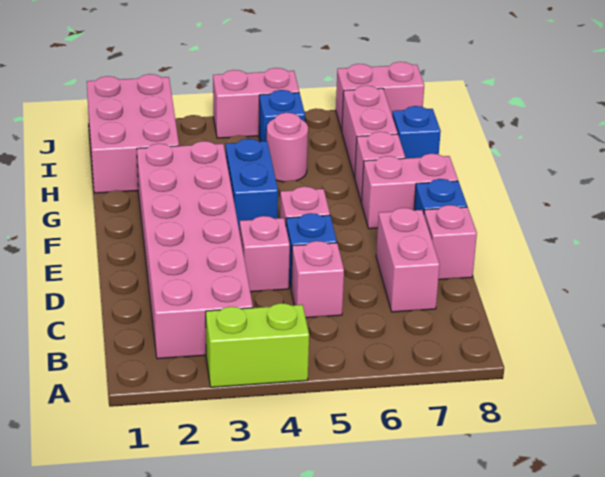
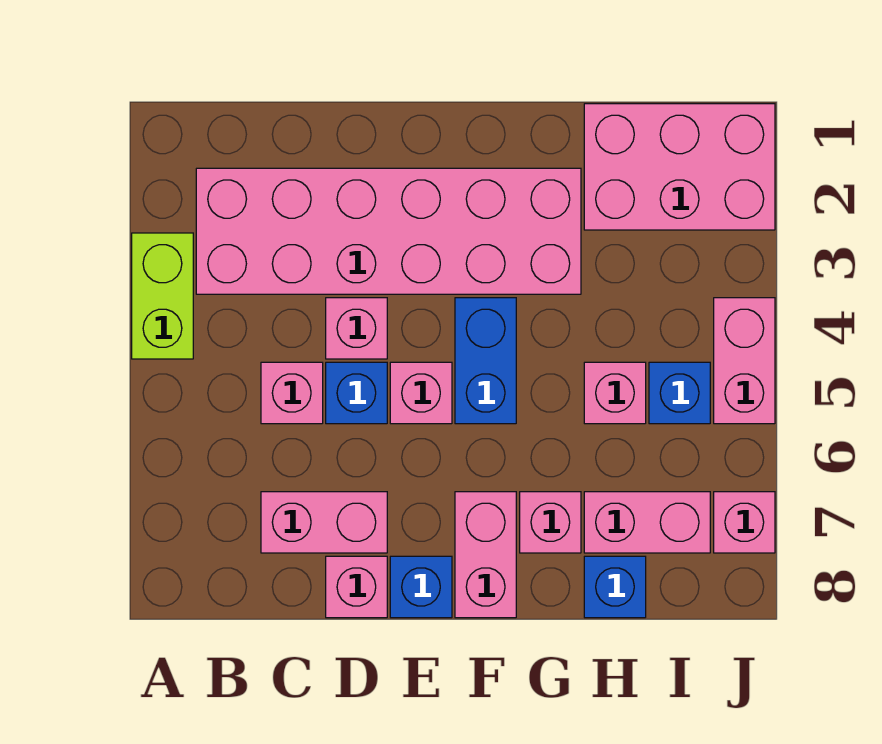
blue brick F4:G4 level 1 -> blue brick F4:F5 level 1
pink round brick H5 level 1 -> pink brick H5 level 1
pink brick J7:J8 level 1 -> pink brick J7 level 1

